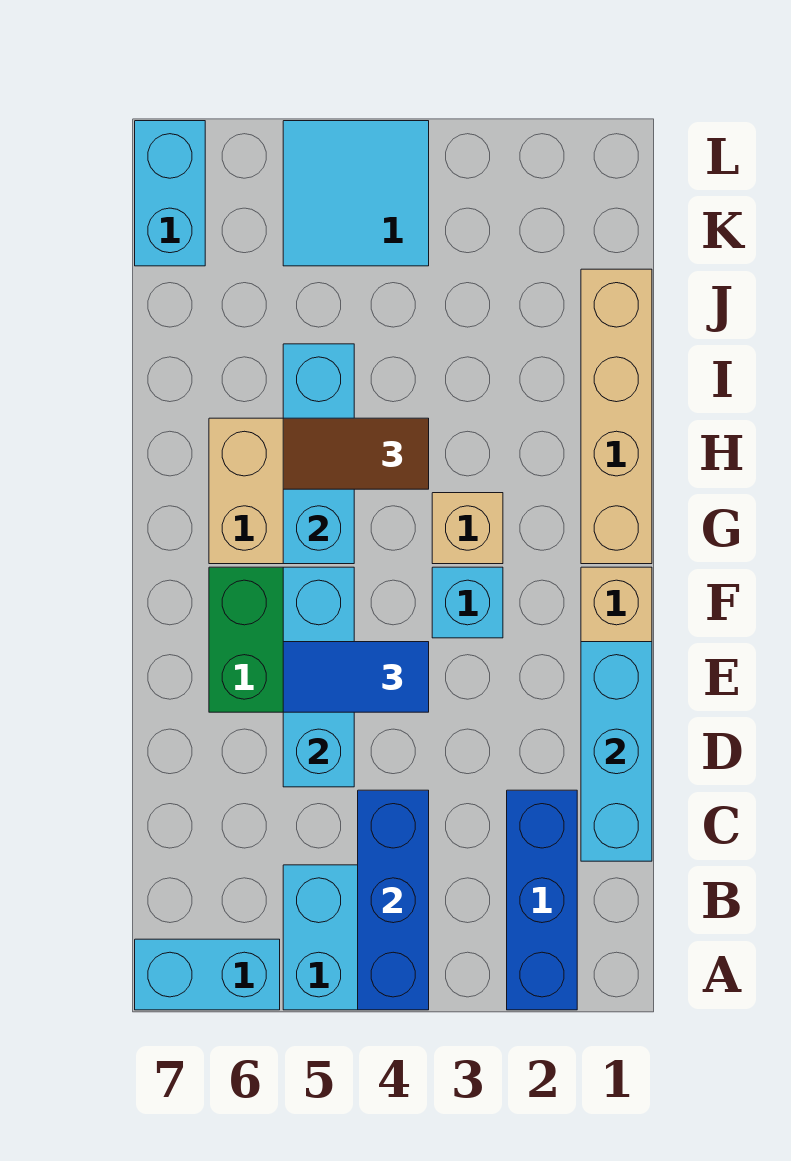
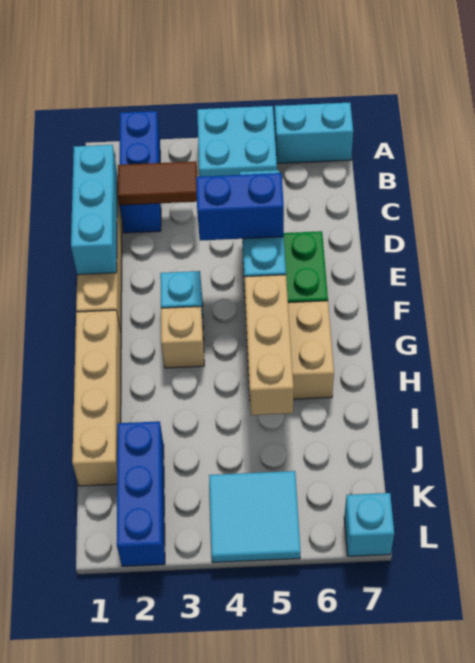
blue brick A4:C4 level 2 -> blue brick J2:L2 level 1
blue tile E4:E5 level 3 -> blue brick E4:E5 level 3
cyan brick G5:I5 level 2 -> tan brick G5:I5 level 2
brown tile H4:H5 level 3 -> brown tile C2:C3 level 2
cyan brick K7:L7 level 1 -> cyan brick L7 level 1

